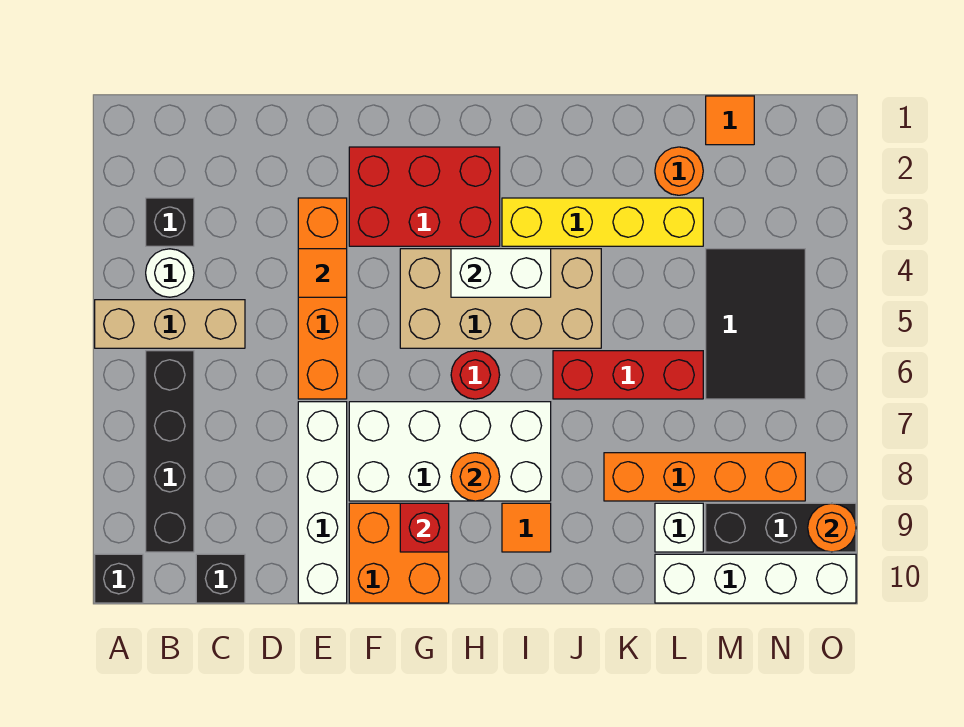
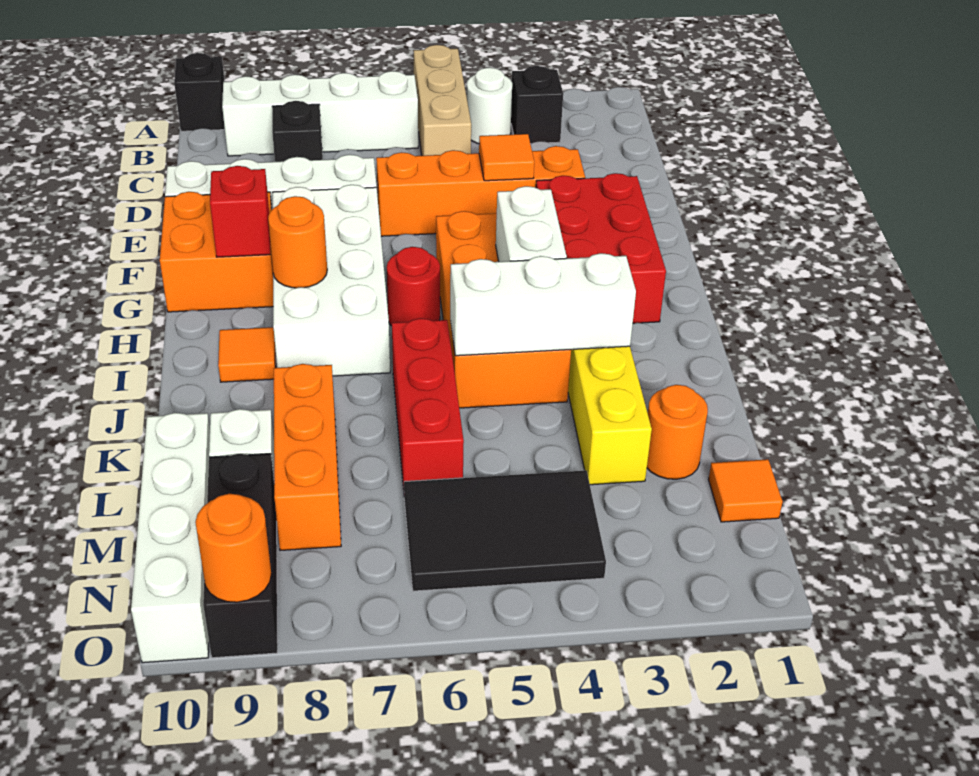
black brick B6:B9 level 1 -> white brick B6:B9 level 1
black brick C10 level 1 -> black brick C8 level 1
tan brick G4:J5 level 1 -> orange brick G4:J5 level 1
none -> white brick J3:J5 level 2
orange brick K8:N8 level 1 -> orange brick K8:M8 level 1

